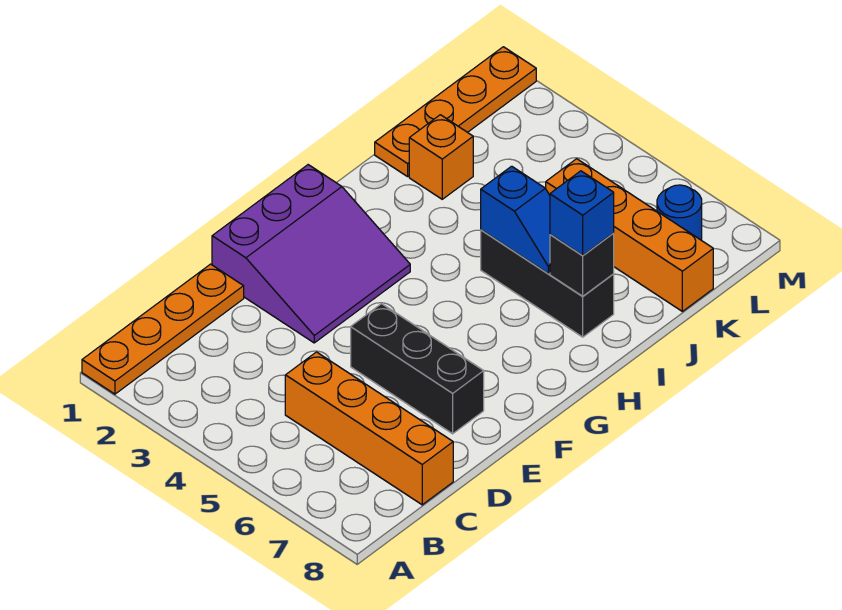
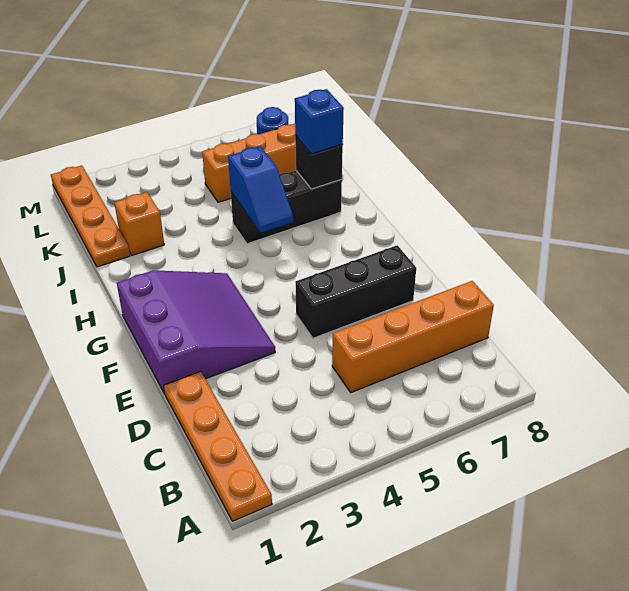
blue slope I5:I6 level 2 top 5 -> blue slope H5:I5 level 2 top I

